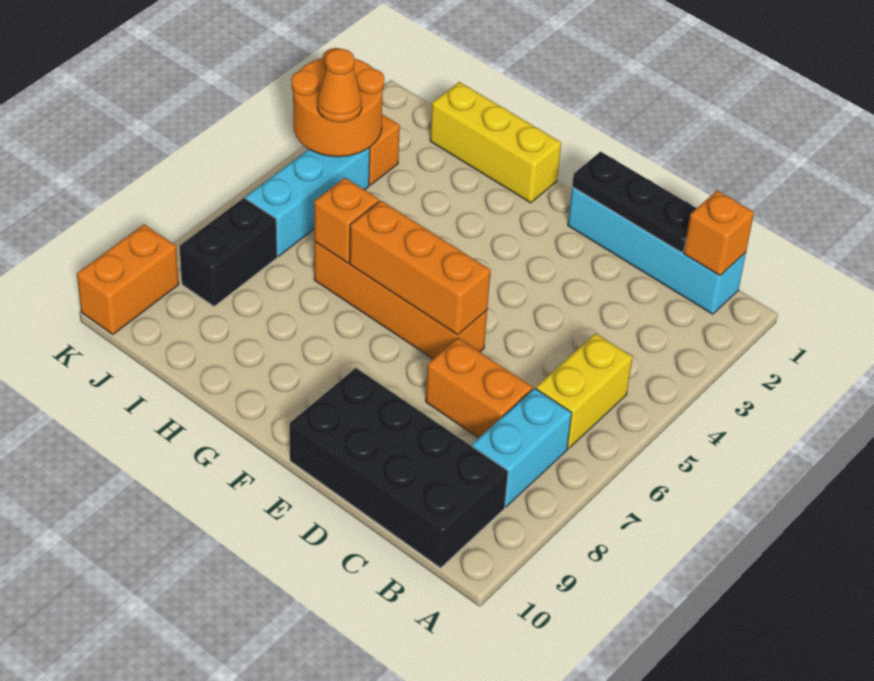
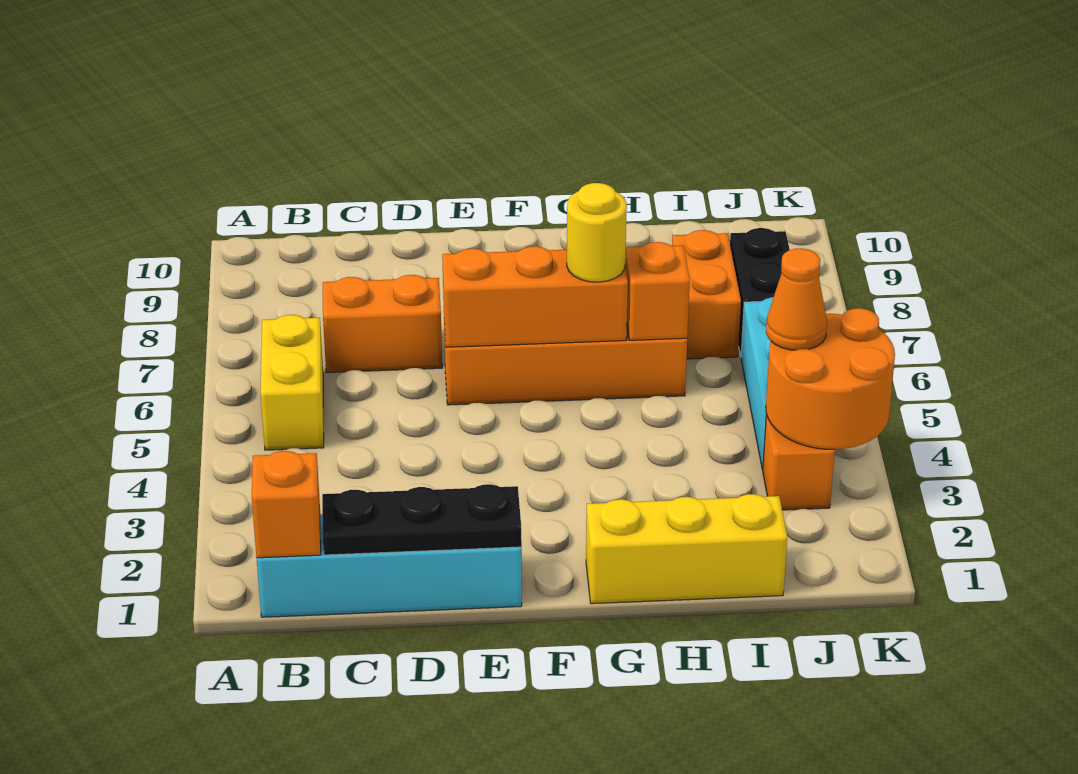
cyan brick B7:B8 level 1 -> none
black brick B9:E10 level 1 -> none
none -> yellow round brick G6 level 3
orange brick K9:K10 level 1 -> orange brick I7:I8 level 1

